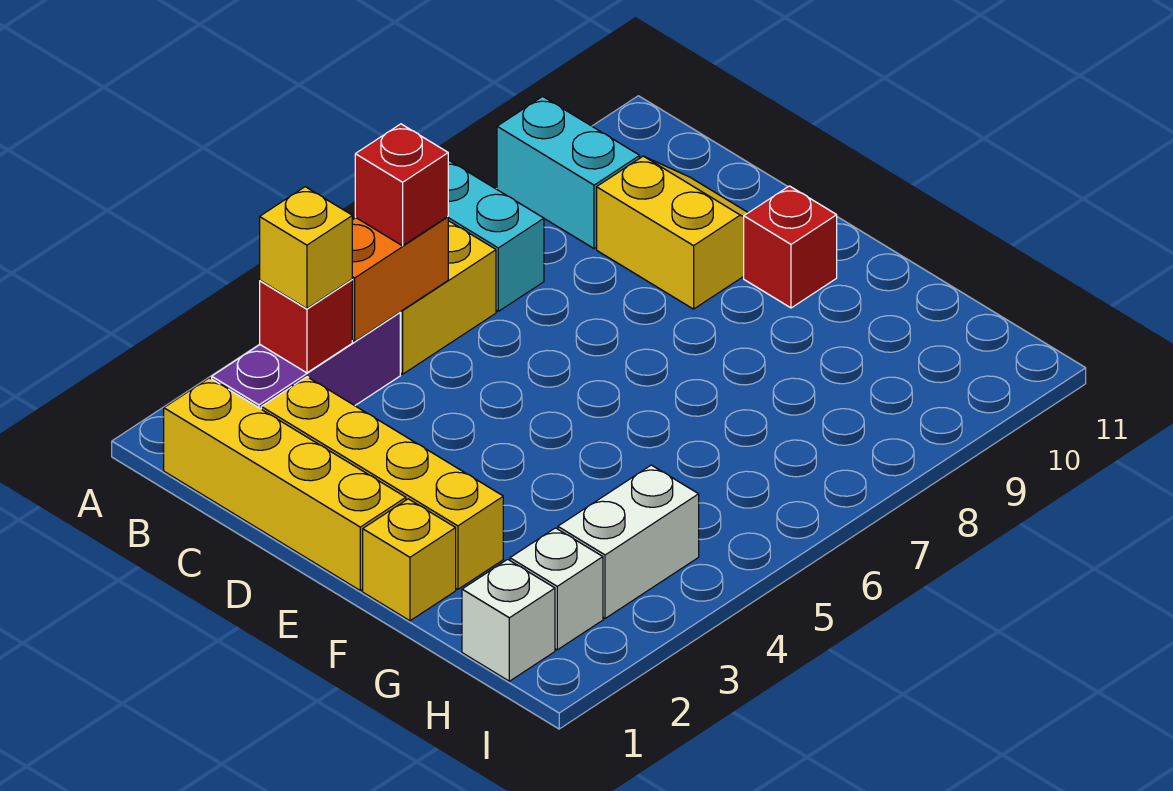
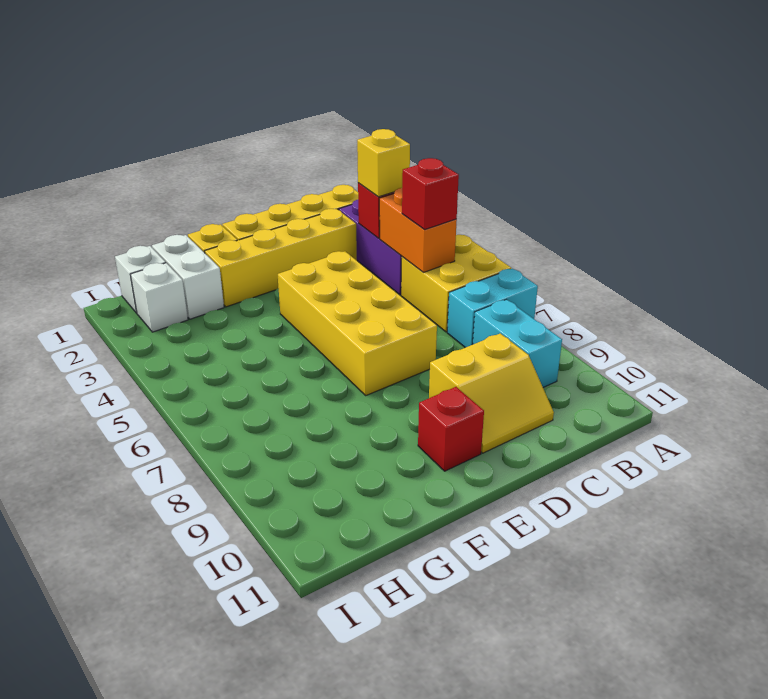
cyan brick A9:B9 level 1 -> cyan brick B8:B9 level 1
none -> yellow brick D4:E7 level 1
white brick H3:H4 level 1 -> white brick G1:G2 level 1

